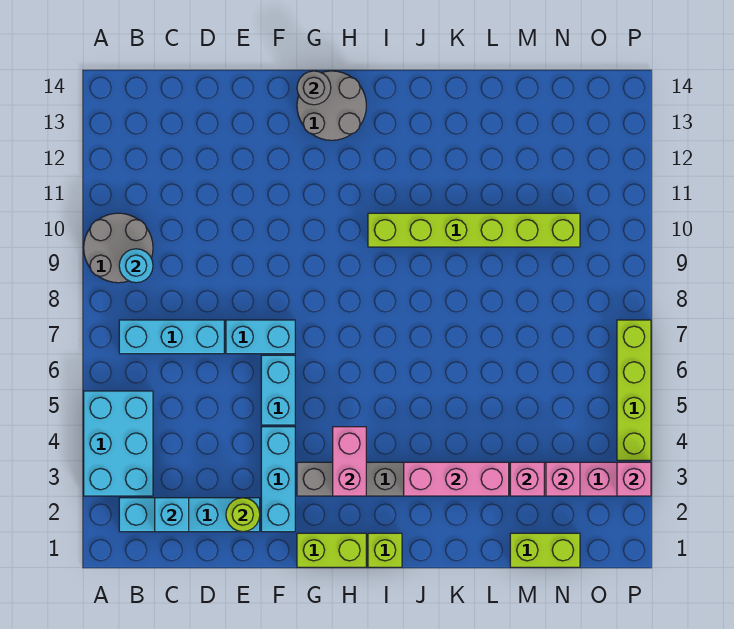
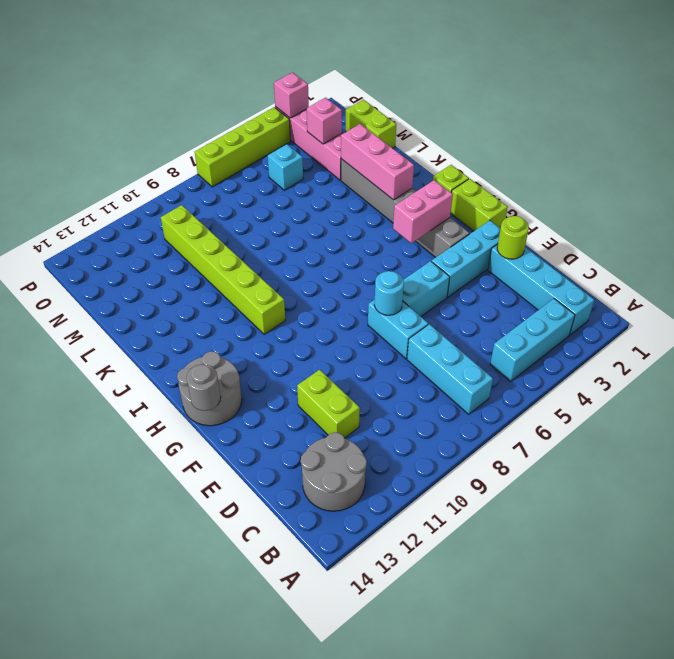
cyan brick A3:B5 level 1 -> cyan brick B3:B5 level 1
grey round brick A9:B10 level 1 -> grey round brick B12:C13 level 1
cyan round brick B9 level 2 -> cyan round brick F7 level 2
cyan brick C2 level 2 -> cyan brick N5 level 1
none -> lime brick D11:E11 level 1
pink brick M3 level 2 -> none

